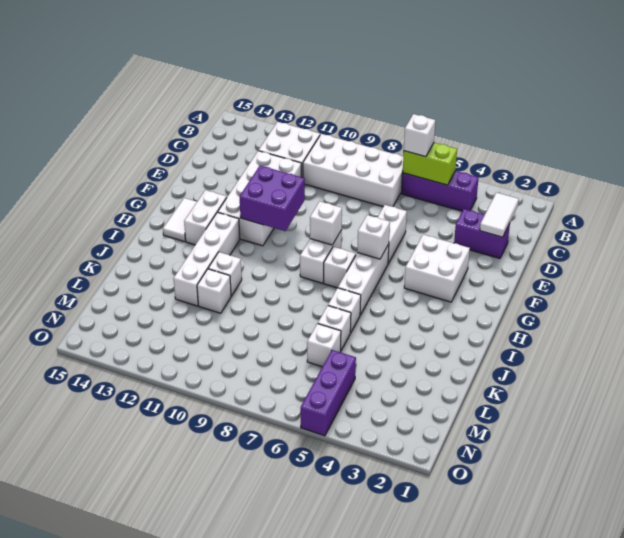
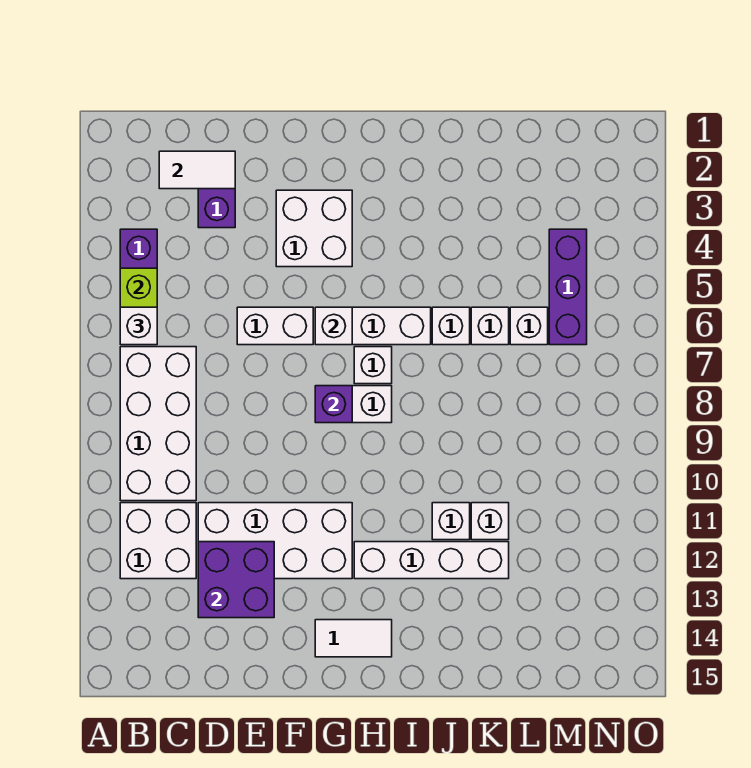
purple brick F10:G11 level 2 -> purple brick D12:E13 level 2
white brick G8 level 2 -> purple brick G8 level 2
white brick G13:H13 level 1 -> none
purple brick M5:O5 level 1 -> purple brick M4:M6 level 1

